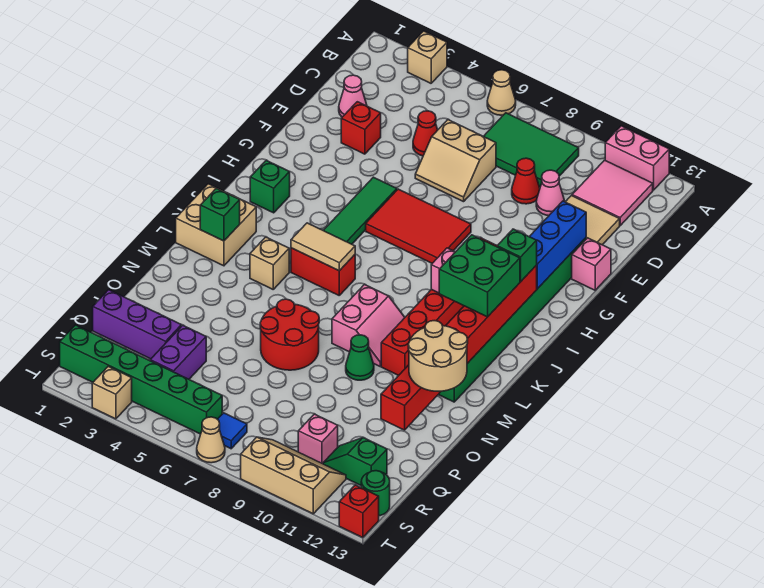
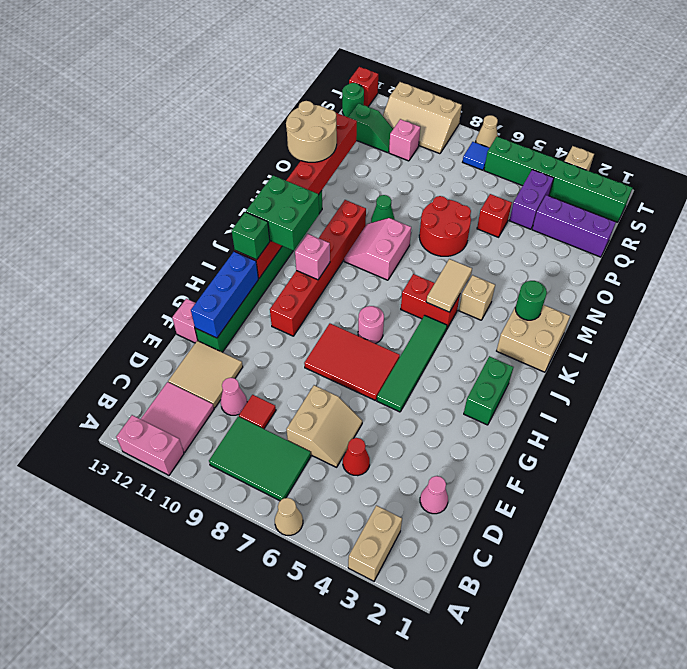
tan brick A3 level 1 -> tan brick A3:B3 level 1
tan slope D6:E7 level 1 top D -> tan slope D6:E7 level 1 top 7
red cone D9 level 1 -> red tile D9 level 1
red brick E3 level 1 -> red brick P5 level 1
green brick I2 level 1 -> green brick H2:I2 level 1
none -> pink round brick I7 level 1
tan tile K5:K6 level 2 -> tan tile K5:L5 level 2
green brick L2 level 2 -> green round brick L2 level 2

